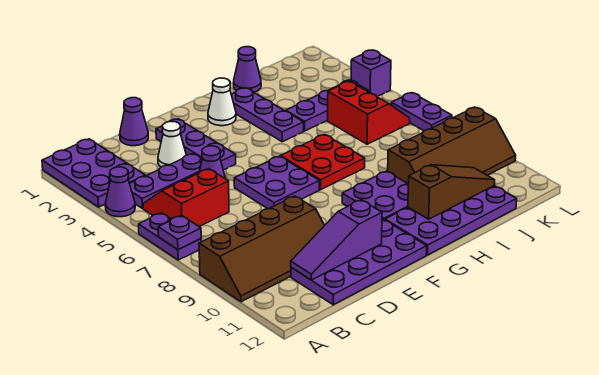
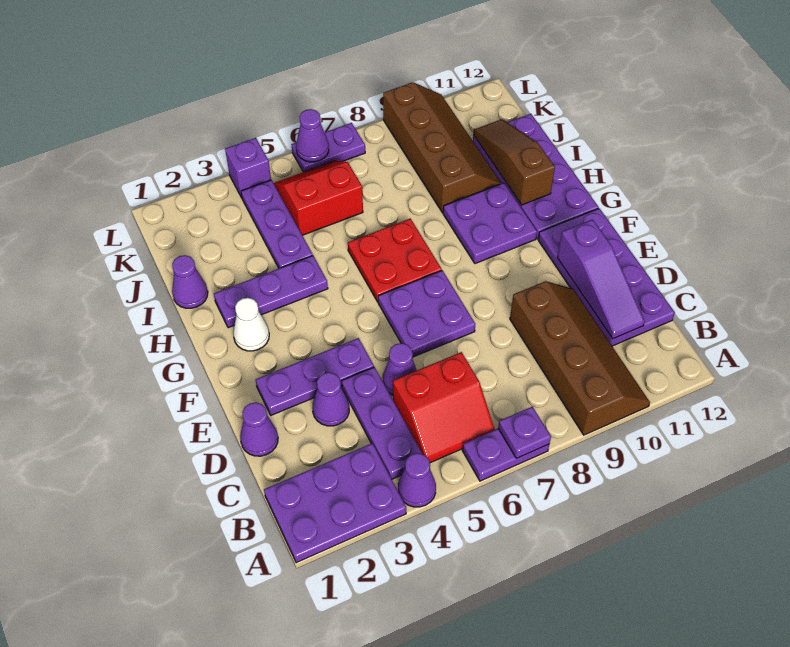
red slope B5:C6 level 1 top 6 -> red slope B5:C6 level 1 top C
white cone D3 level 1 -> purple cone D3 level 1
none -> purple cone L6 level 2

